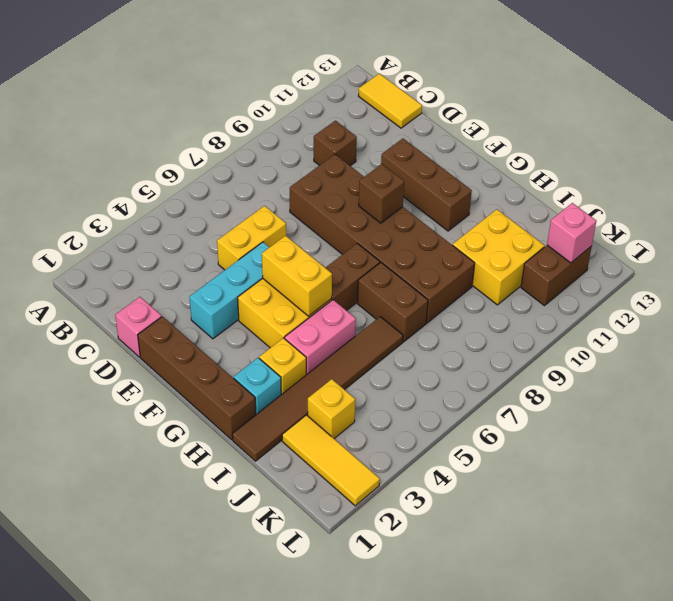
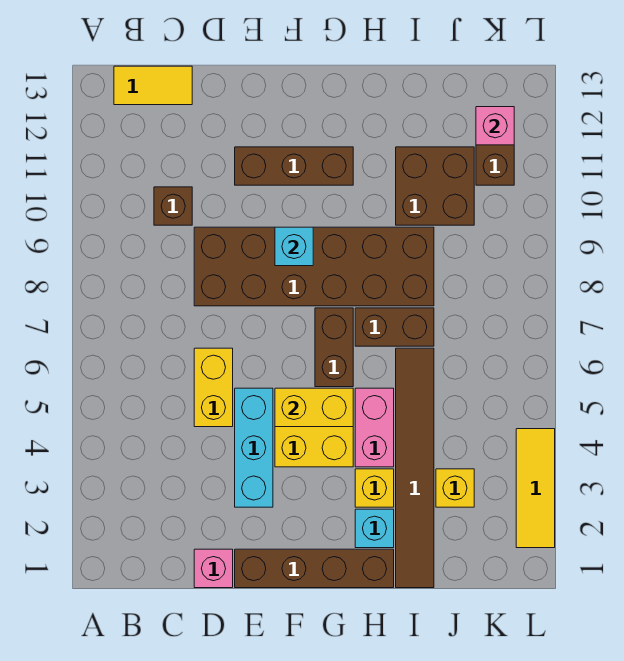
brown brick F9 level 2 -> cyan brick F9 level 2
yellow brick I10:J11 level 1 -> brown brick I10:J11 level 1
yellow tile J2:L2 level 1 -> yellow tile L2:L4 level 1

